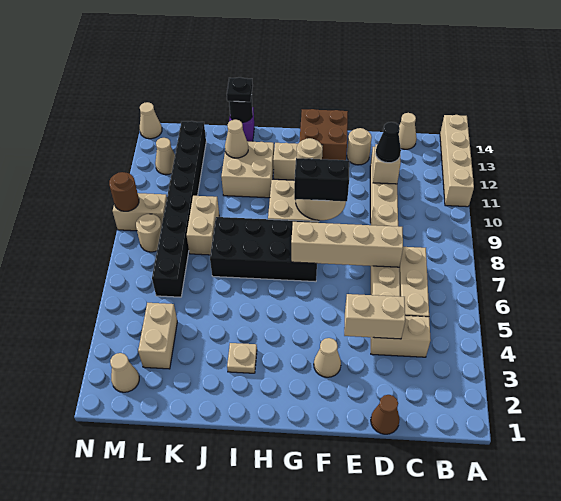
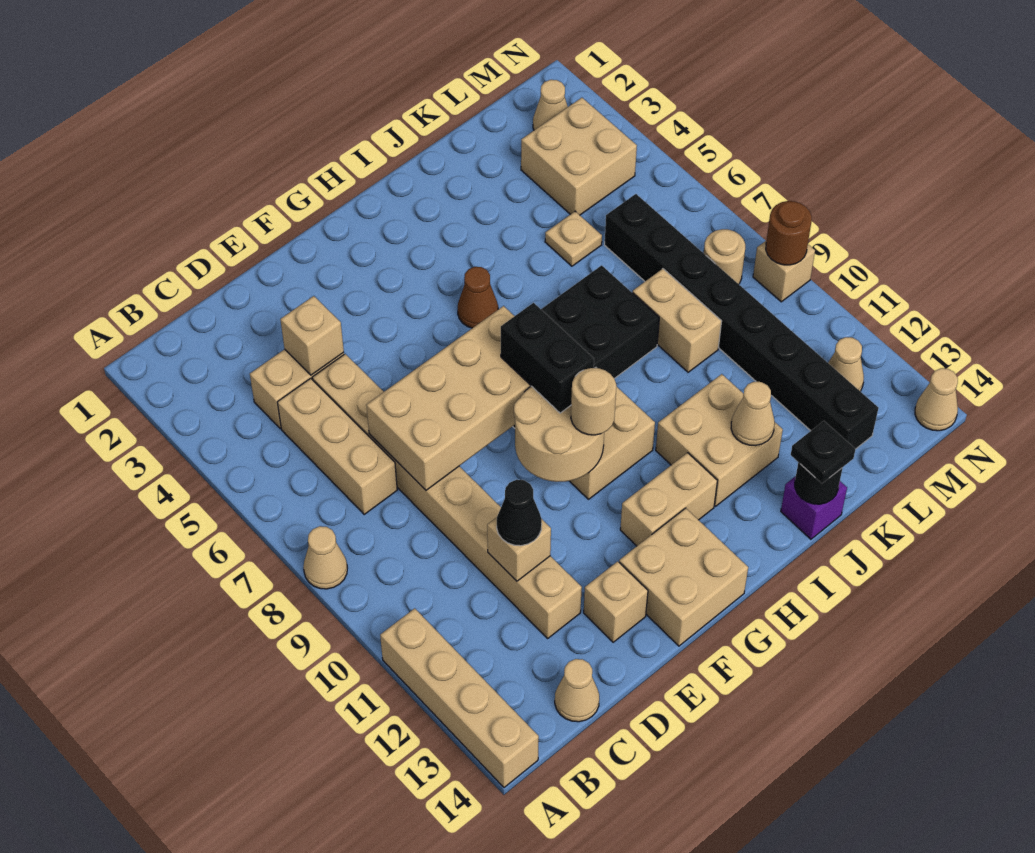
brown cone D1 level 1 -> brown cone H5 level 1
tan brick D4:E4 level 2 -> tan brick D4 level 2
tan brick D7:G7 level 2 -> tan brick D7:G8 level 2
tan round brick E13 level 1 -> tan brick E13 level 1
tan cone F3 level 1 -> tan cone A8 level 1
black brick F9:G9 level 3 -> black brick G8:G9 level 3
brown brick F13:G14 level 1 -> tan brick F13:G14 level 1
tan plate I3 level 1 -> tan plate K5 level 1
tan brick L3:L4 level 1 -> tan brick L3:M4 level 1
tan brick M9:N9 level 1 -> tan brick N9 level 1

